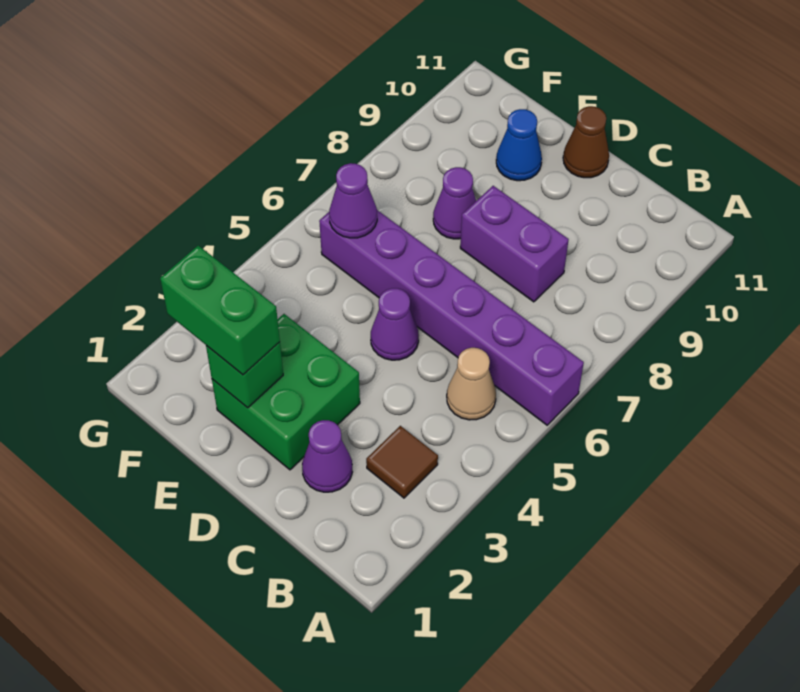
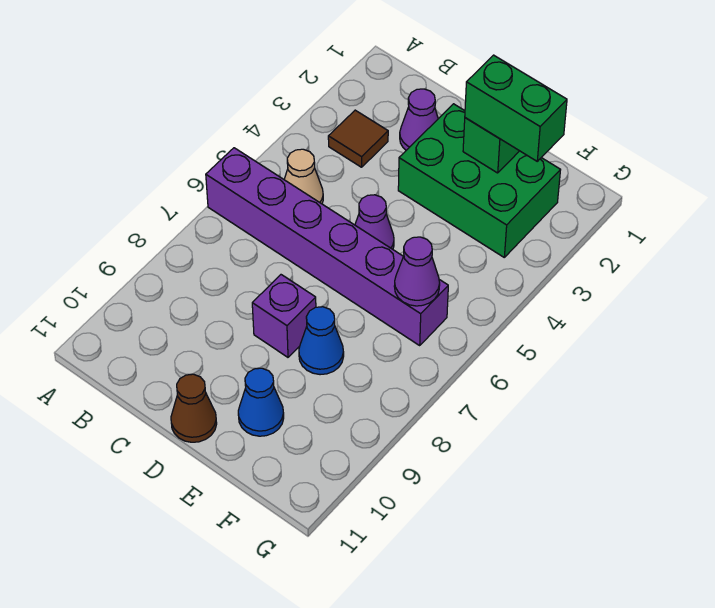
purple brick C8:D8 level 1 -> purple brick D8 level 1
green brick D2:E3 level 1 -> green brick D2:F3 level 1
purple cone E8 level 1 -> blue cone E8 level 1

